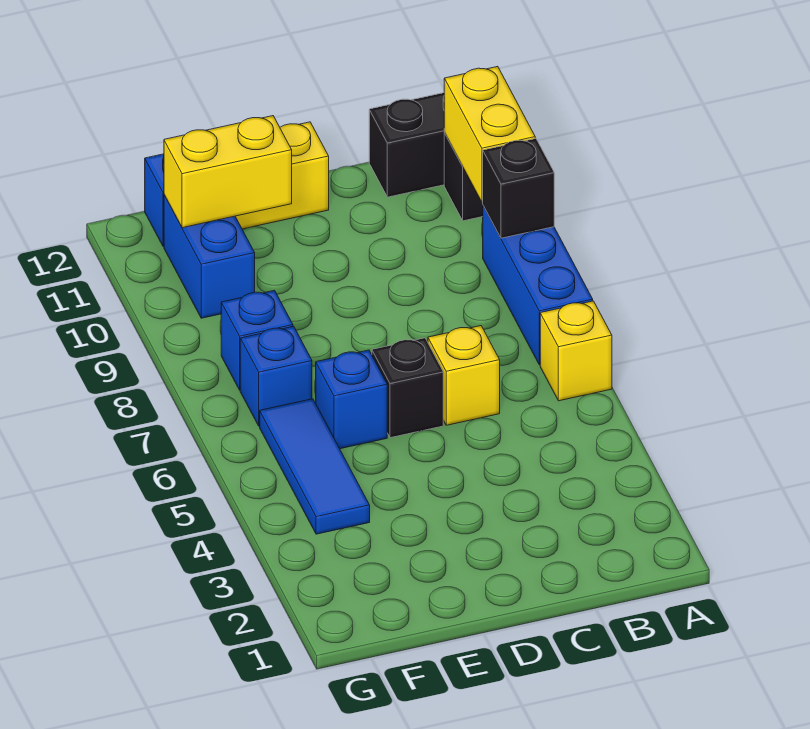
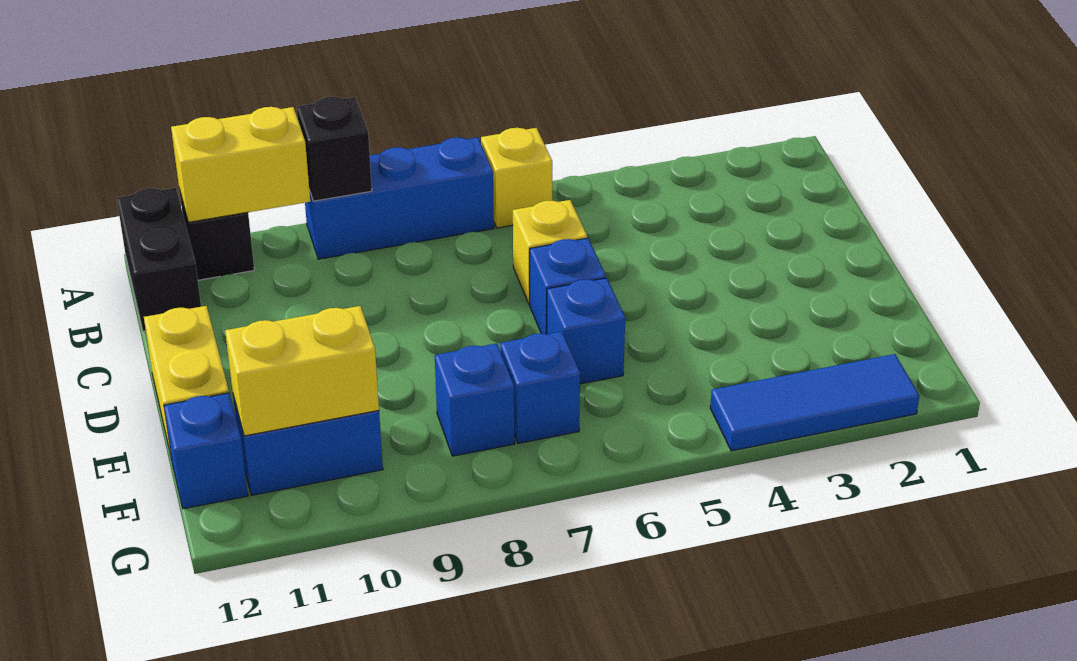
black brick D6 level 1 -> blue brick D6 level 1
yellow brick E11:F11 level 2 -> yellow brick F10:F11 level 2
blue tile F4:F6 level 1 -> blue tile G2:G4 level 1

